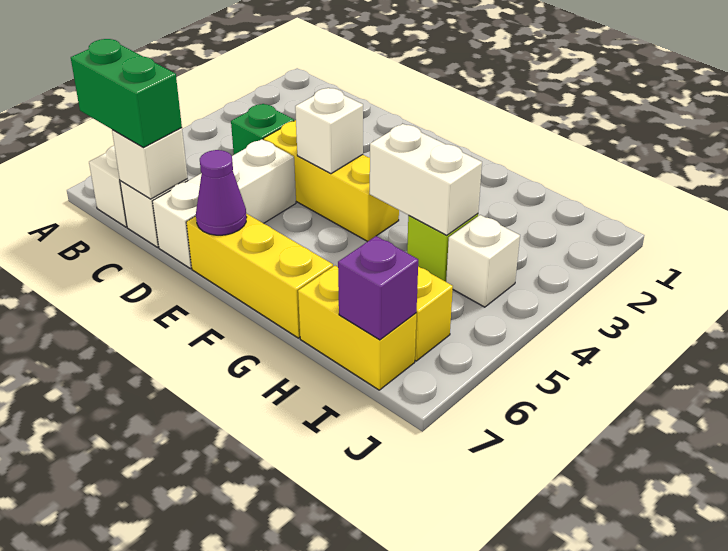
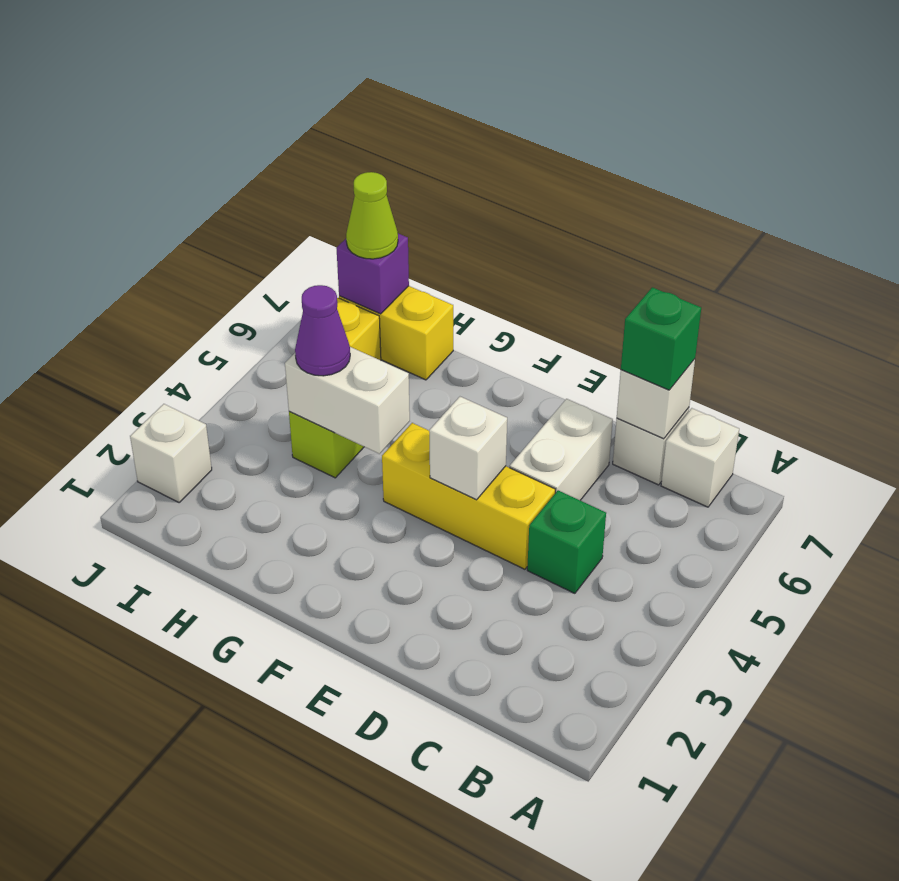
green brick B7:C7 level 3 -> green brick C7 level 3
white brick D5:D7 level 1 -> white brick D5:D6 level 1
yellow brick E7:G7 level 1 -> none
purple cone E7 level 2 -> purple cone H4 level 3
white brick I4 level 1 -> white brick J2 level 1
none -> lime cone I7 level 3

